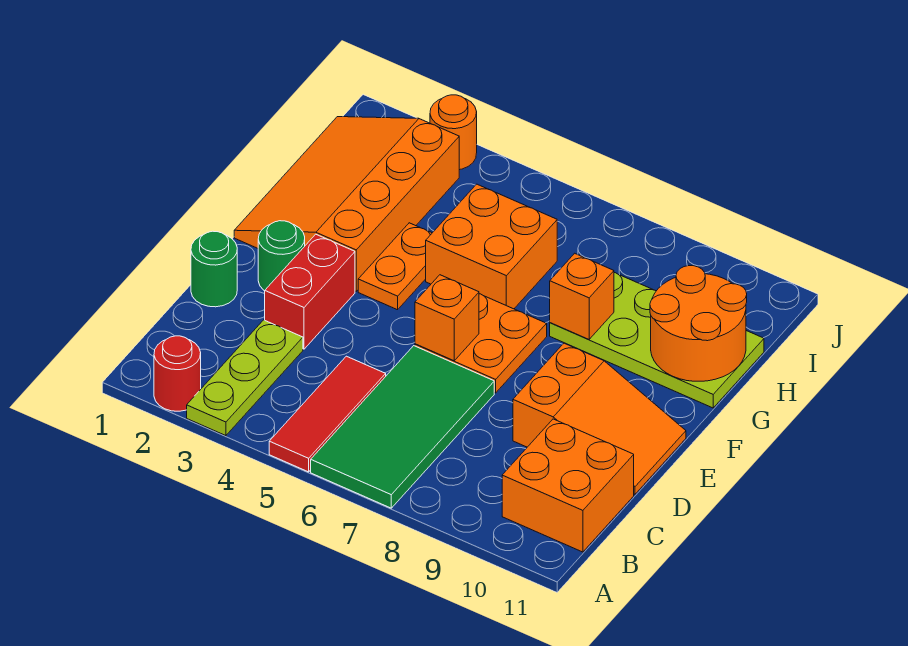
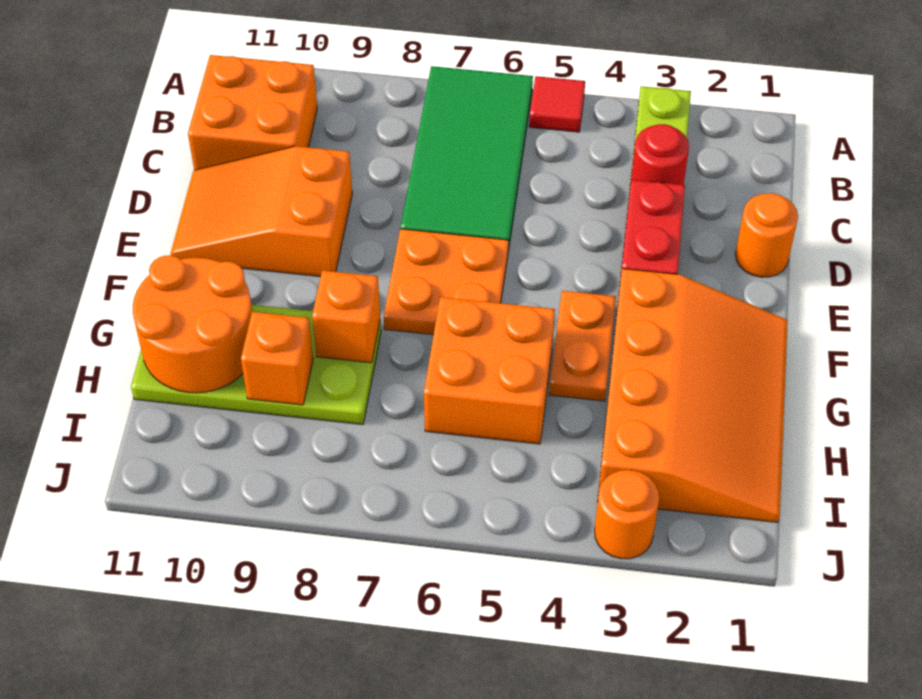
red round brick A2 level 1 -> red round brick C3 level 2
red tile A5:C5 level 1 -> red tile A5 level 1
green round brick D1 level 1 -> orange round brick D1 level 1
green round brick E2 level 1 -> none
orange brick E6 level 2 -> orange brick H9 level 2

